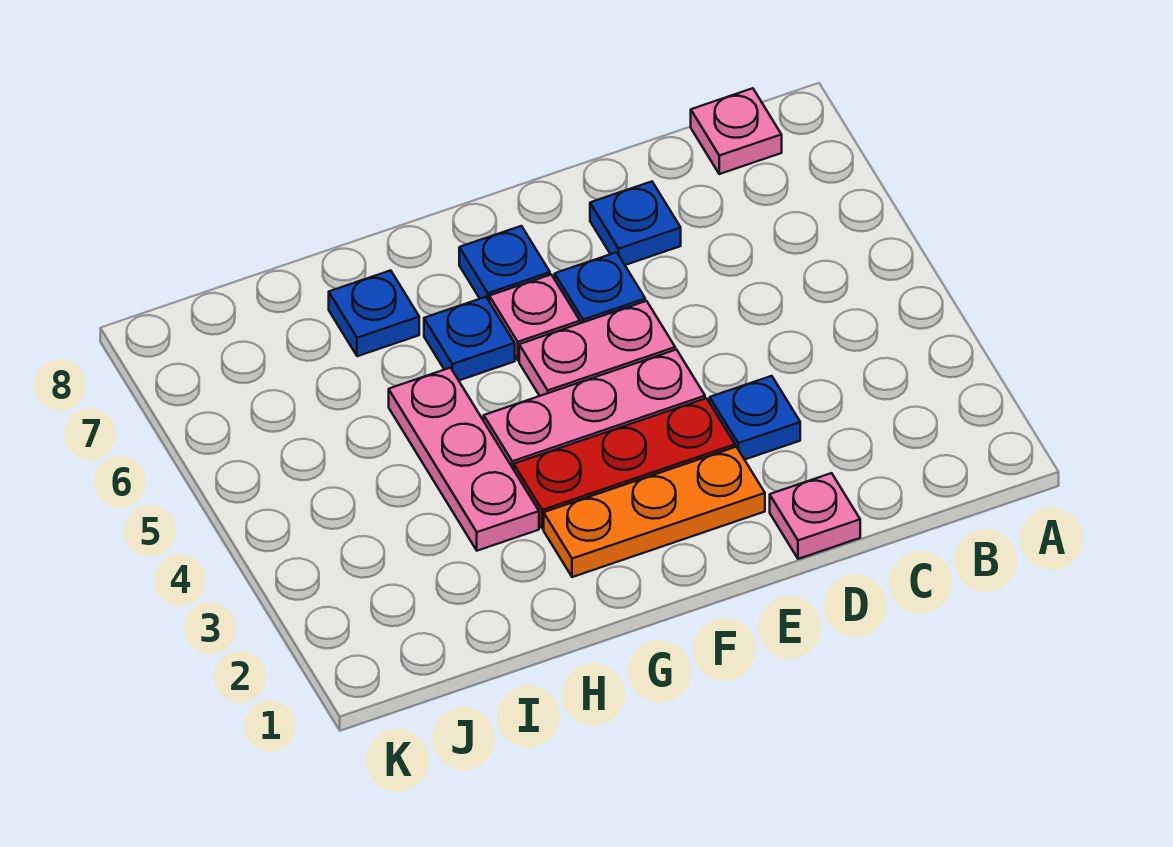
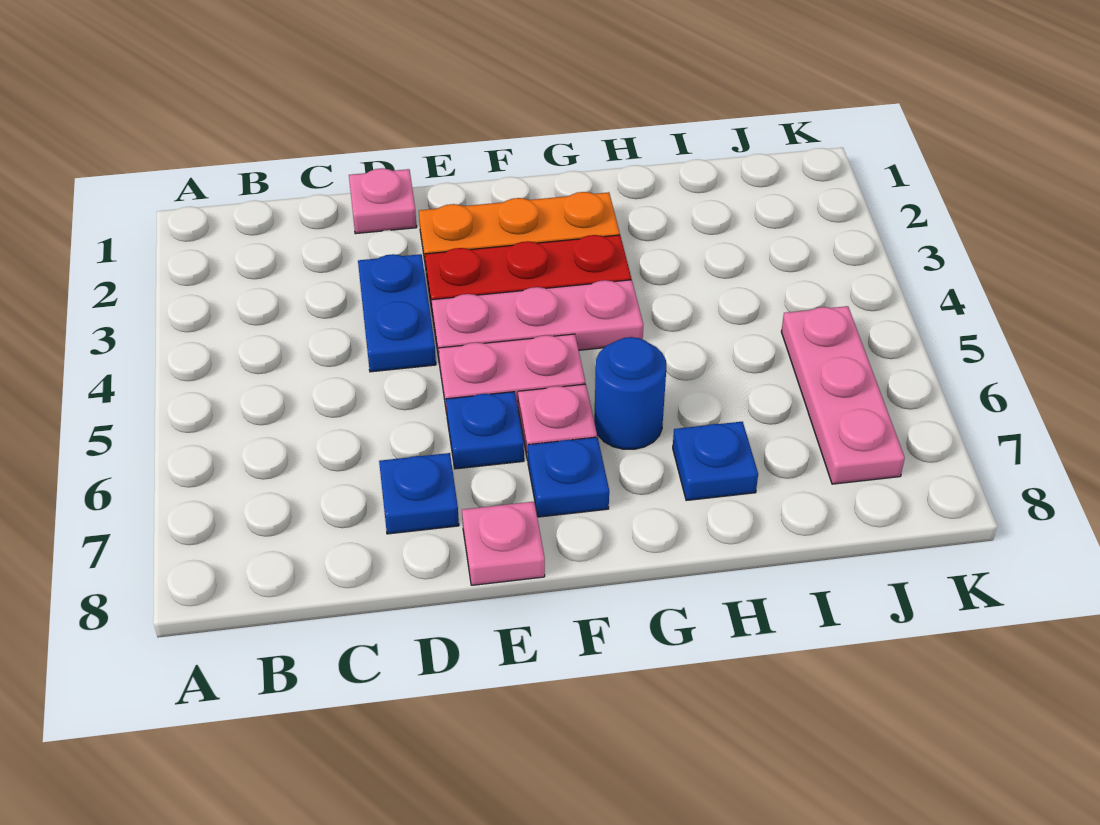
pink plate B8 level 1 -> pink plate E8 level 1
blue plate D3 level 1 -> blue plate D3:D4 level 1
blue plate G6 level 1 -> blue round brick G6 level 1
pink plate H3:H5 level 1 -> pink plate J5:J7 level 1

